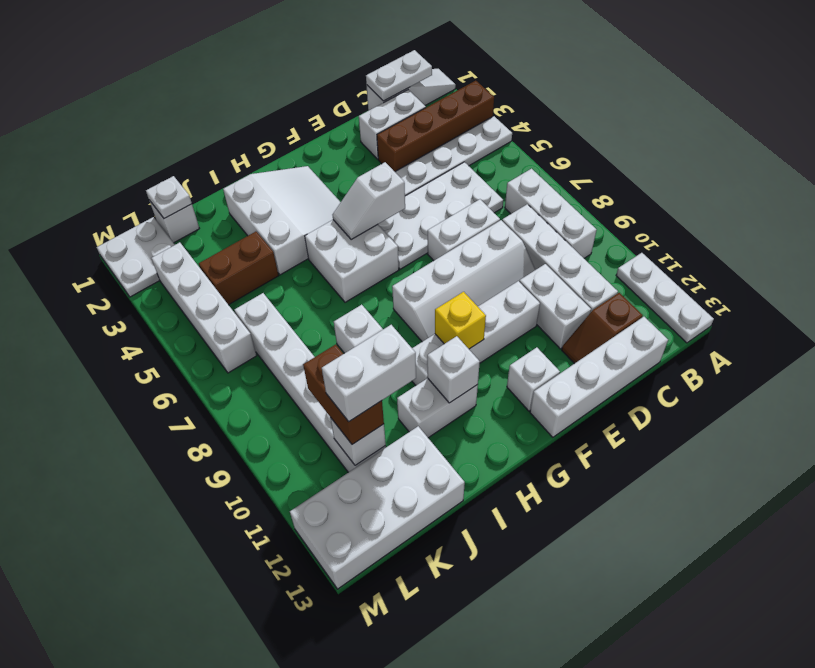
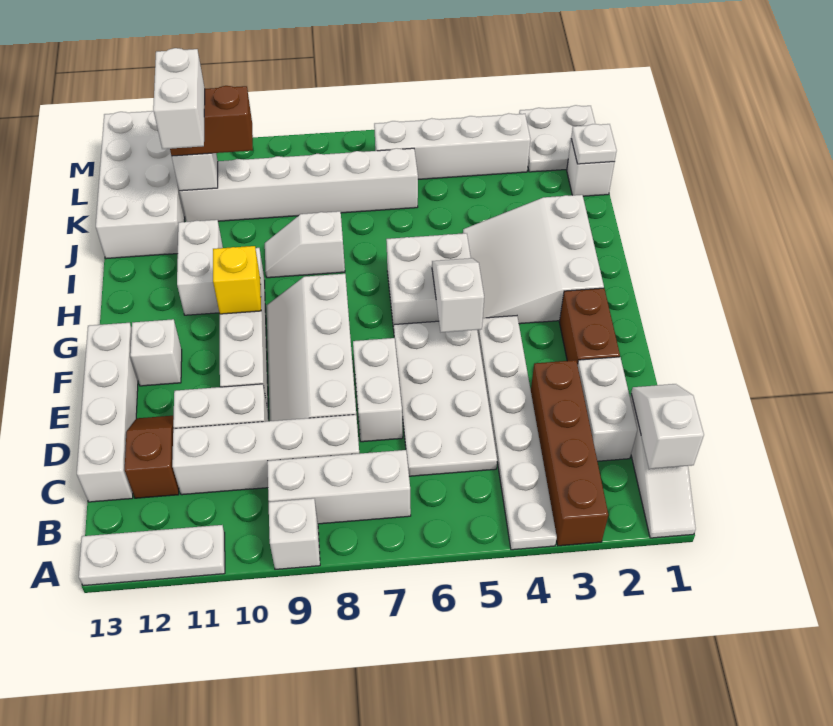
white plate B1:C1 level 2 -> white slope B1:C1 level 2 top B
white slope G2:I4 level 1 top I -> white slope G2:I4 level 1 top 2
white brick H11 level 2 -> white brick A9 level 1
brown brick J4:K4 level 1 -> brown brick E2:F2 level 1

